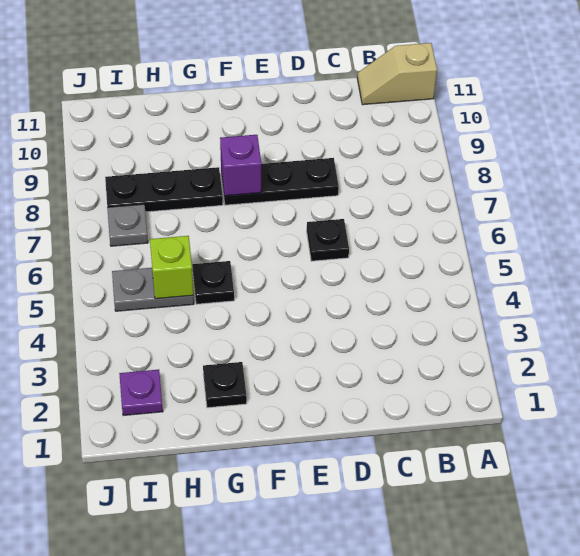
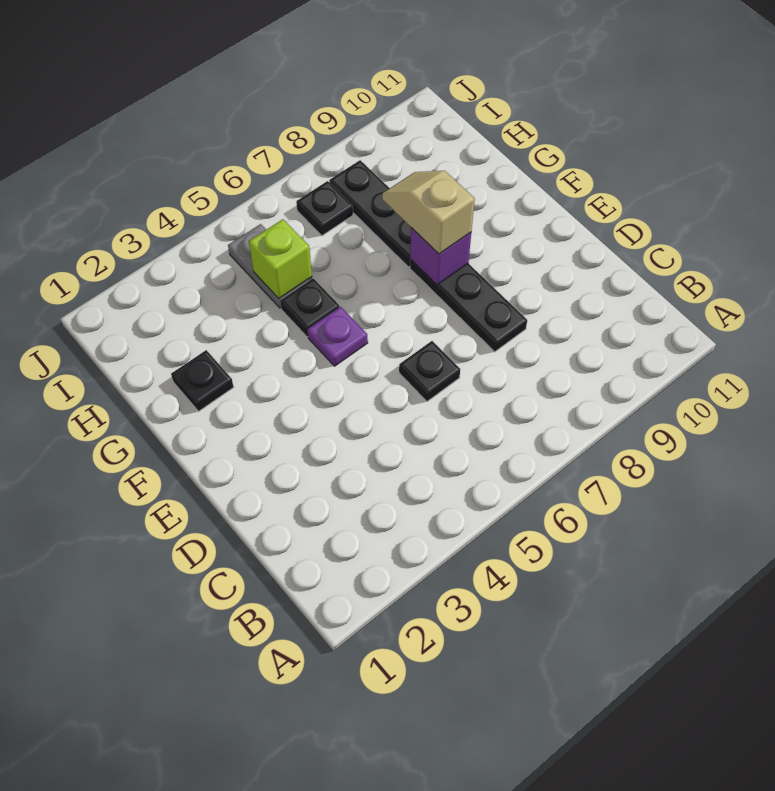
tan slope A11:B11 level 1 top A -> tan slope F8:G8 level 3 top F
purple plate I2 level 1 -> purple plate F5 level 1
grey plate I7 level 1 -> black plate I7 level 1

